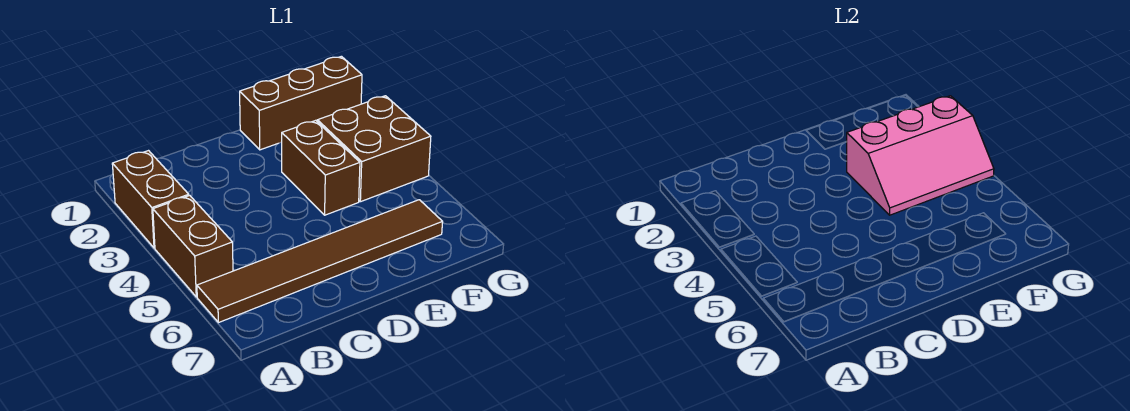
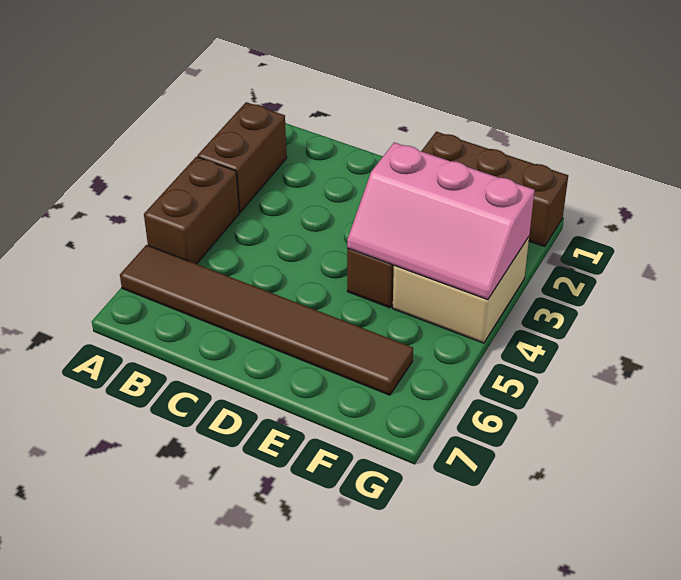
brown brick F3:G4 level 1 -> tan brick F3:G4 level 1

